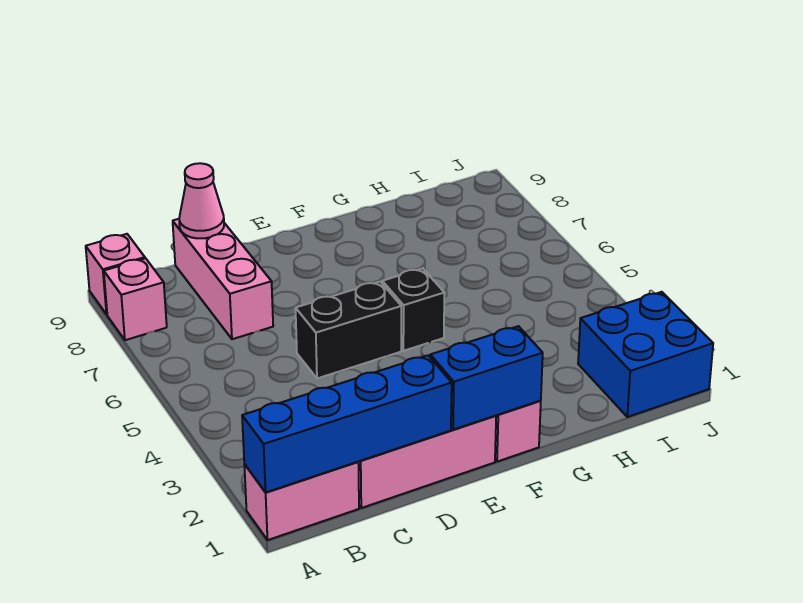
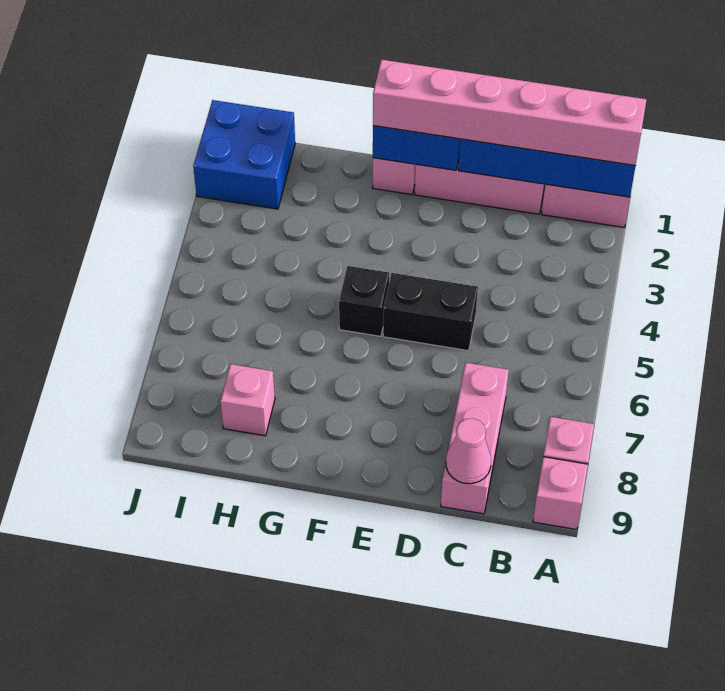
none -> pink brick A1:F1 level 3
none -> pink brick H8 level 1

